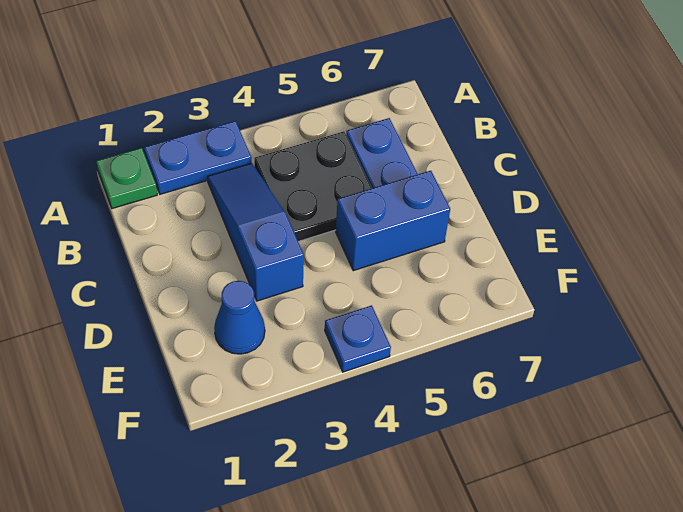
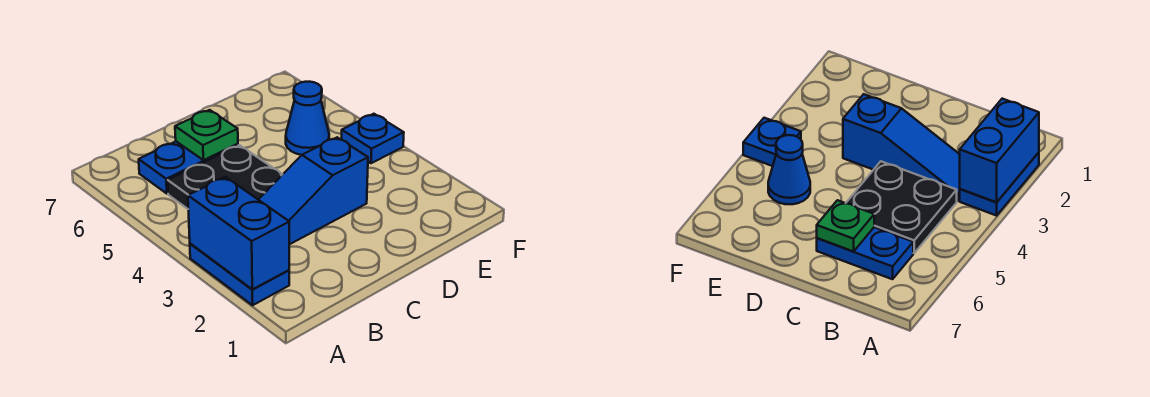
green plate A1 level 1 -> green plate C6 level 2
blue brick D5:D6 level 1 -> blue brick A2:A3 level 2
blue cone E2 level 1 -> blue cone E5 level 1

